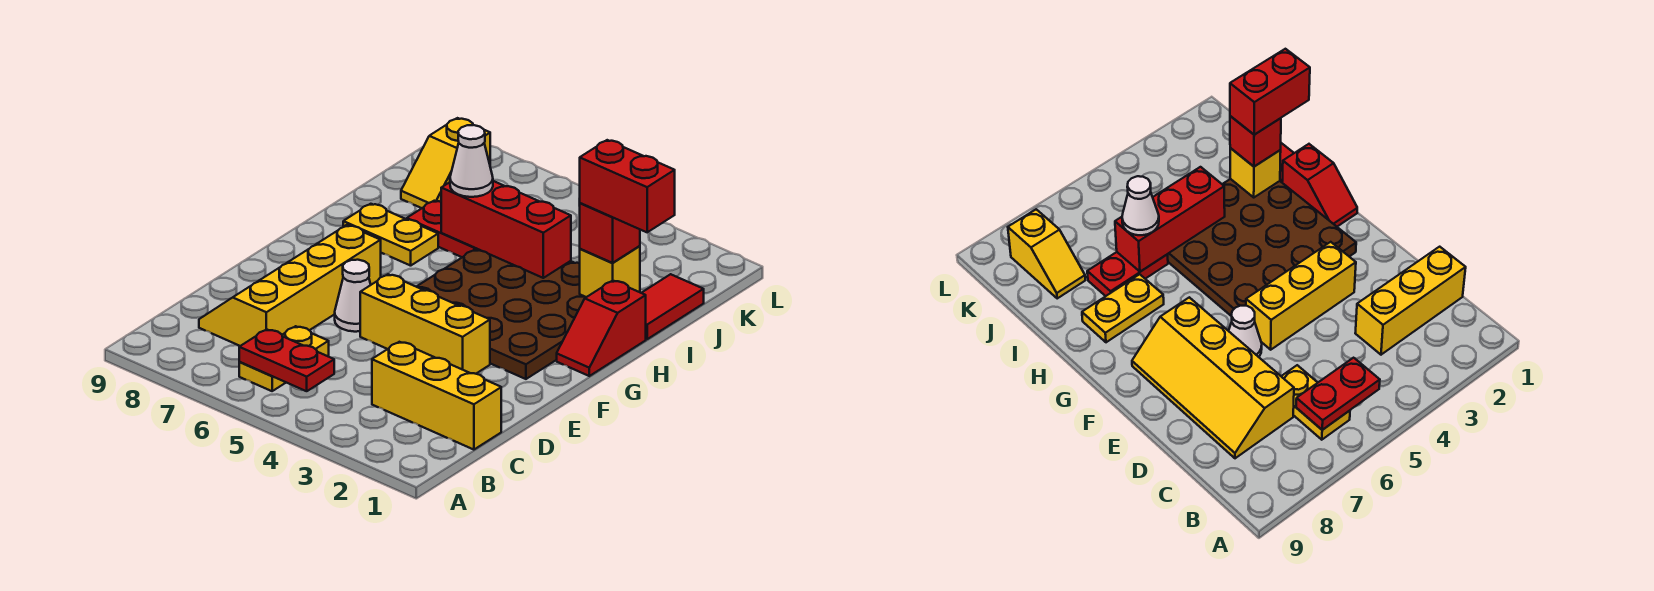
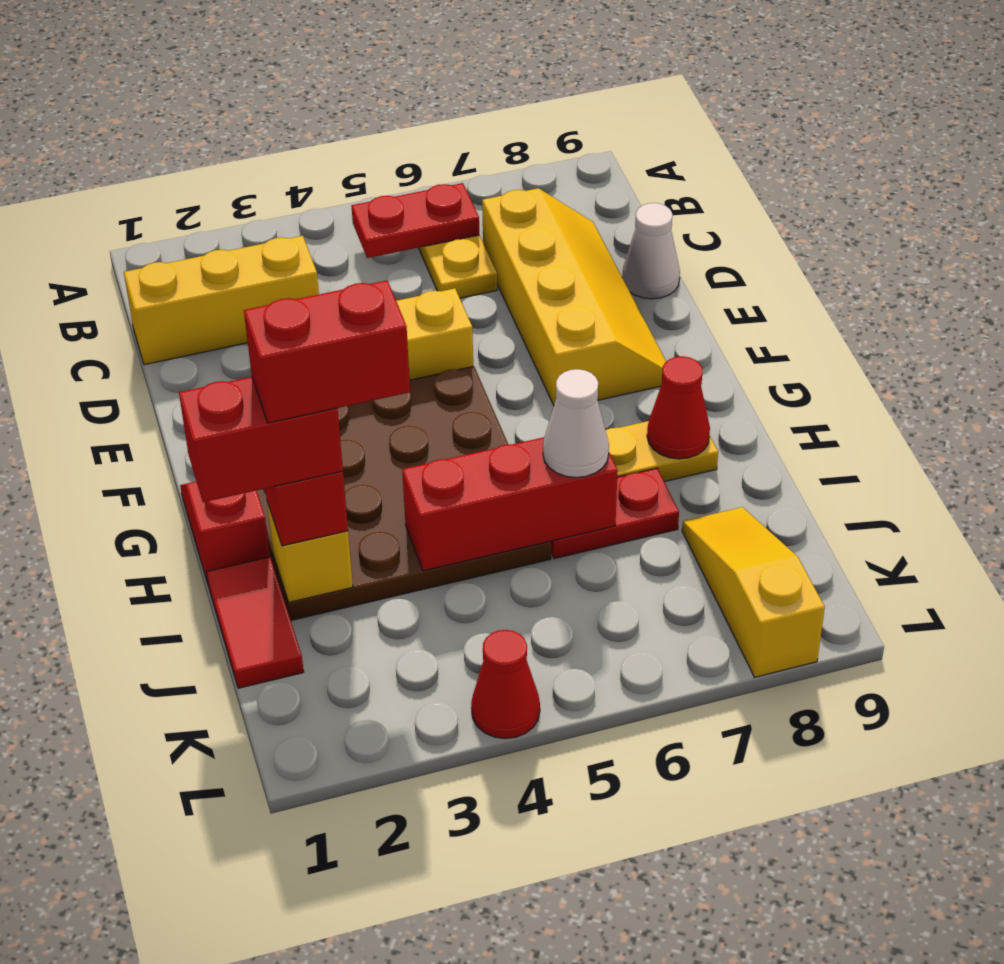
white cone E6 level 1 -> white cone D9 level 1
none -> red cone H8 level 2
none -> red brick I2:I3 level 5
yellow slope J8:K8 level 1 top K -> yellow slope J8:L8 level 1 top L
none -> red cone L4 level 1

